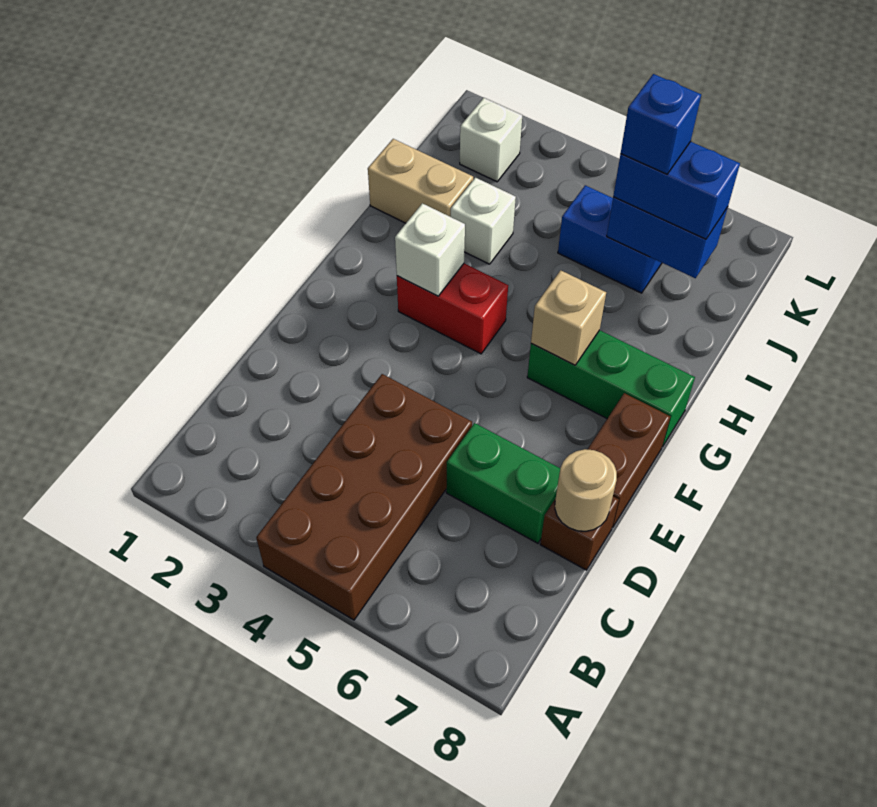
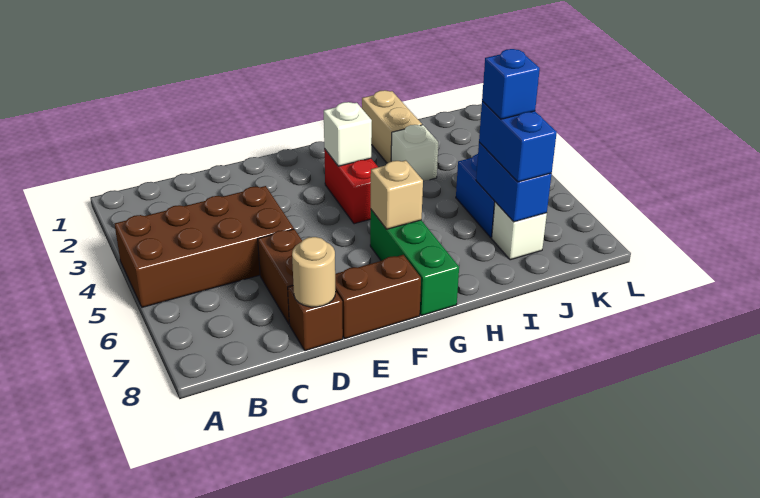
green brick D6:D7 level 1 -> brown brick D6:D7 level 1
white brick K2 level 1 -> white brick J7 level 1

